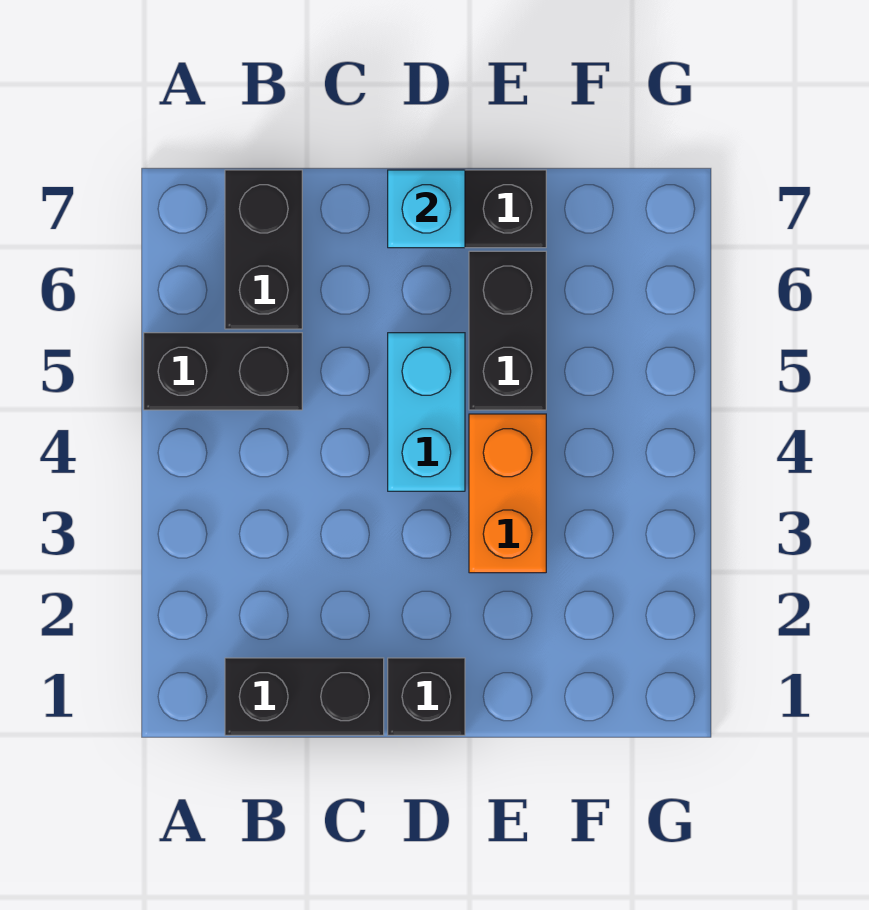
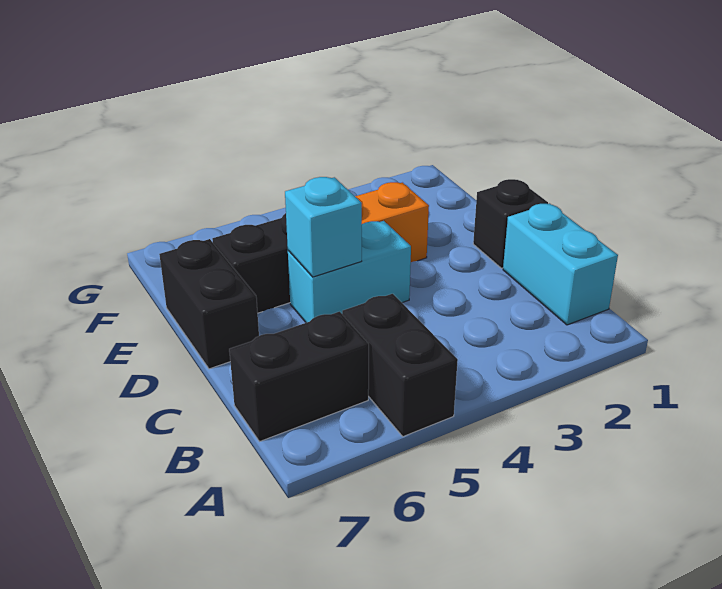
black brick B1:C1 level 1 -> cyan brick B1:C1 level 1
cyan brick D7 level 2 -> cyan brick D5 level 2

